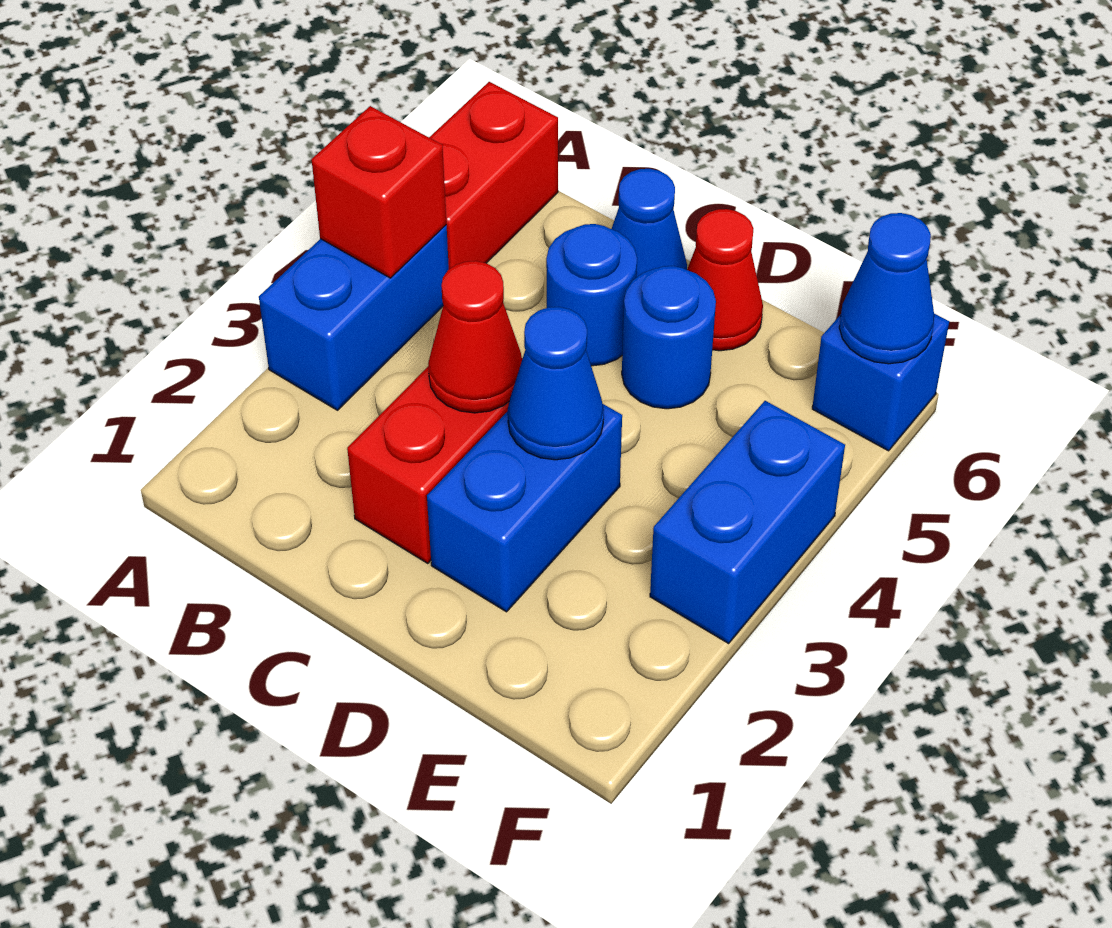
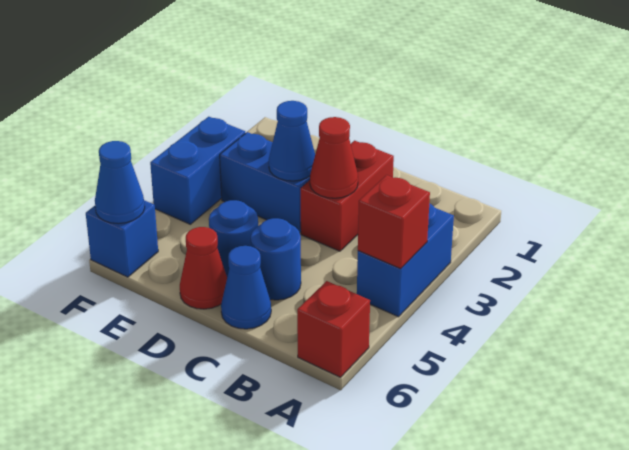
red brick A5:A6 level 1 -> red brick A6 level 1
blue brick D2:D3 level 1 -> blue brick D3:E3 level 1

